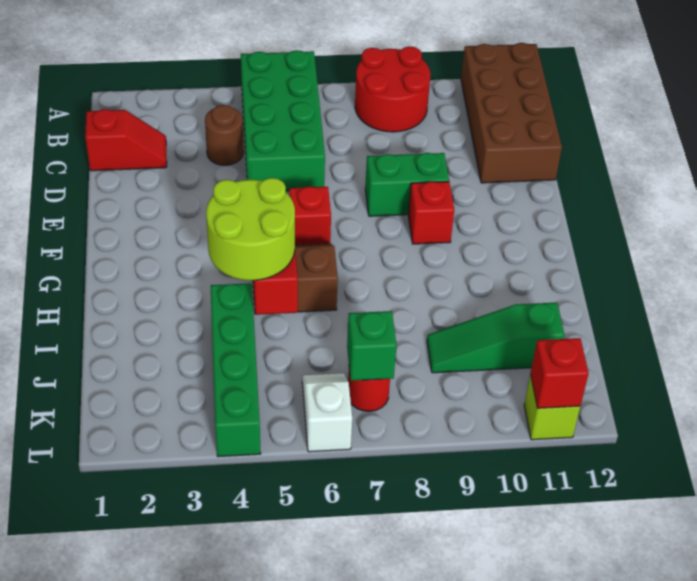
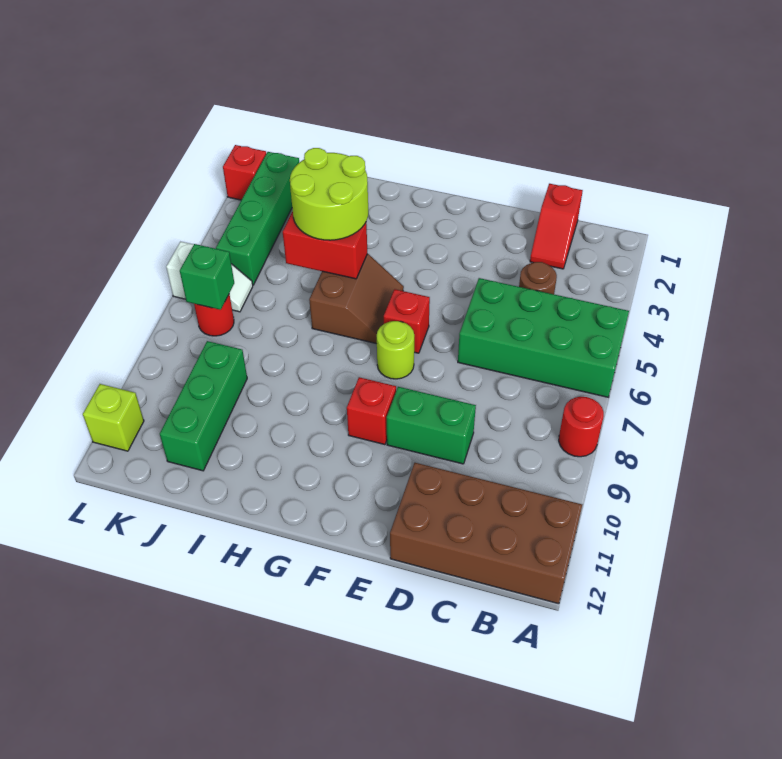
red round brick A8:B9 level 1 -> red round brick A8 level 1
green brick E8:E9 level 1 -> green brick D9:E9 level 1
none -> lime round brick F7 level 1
green brick I4:L4 level 1 -> green brick K2:K5 level 1
green slope J9:J11 level 1 top 11 -> green brick J9:J11 level 1
red brick L11 level 2 -> red brick L2 level 1

